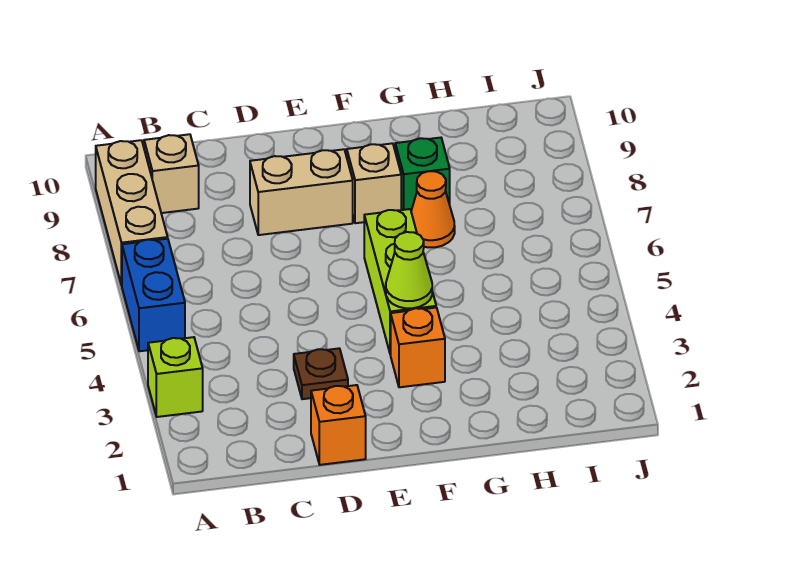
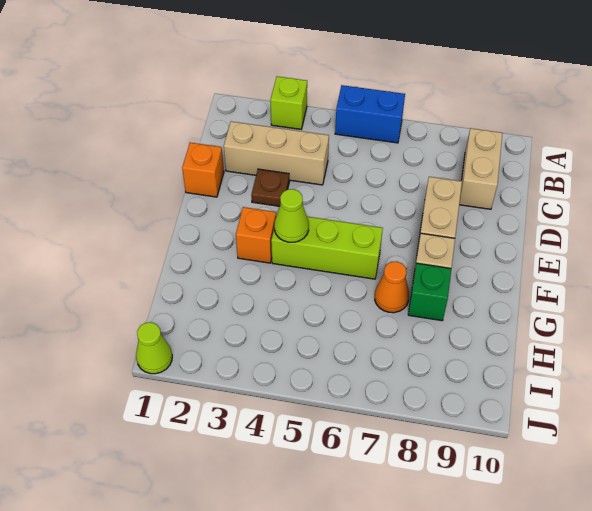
tan brick A7:A9 level 1 -> tan brick C2:C4 level 1
tan brick B9 level 1 -> tan brick B9:C9 level 1
none -> lime cone J1 level 1

